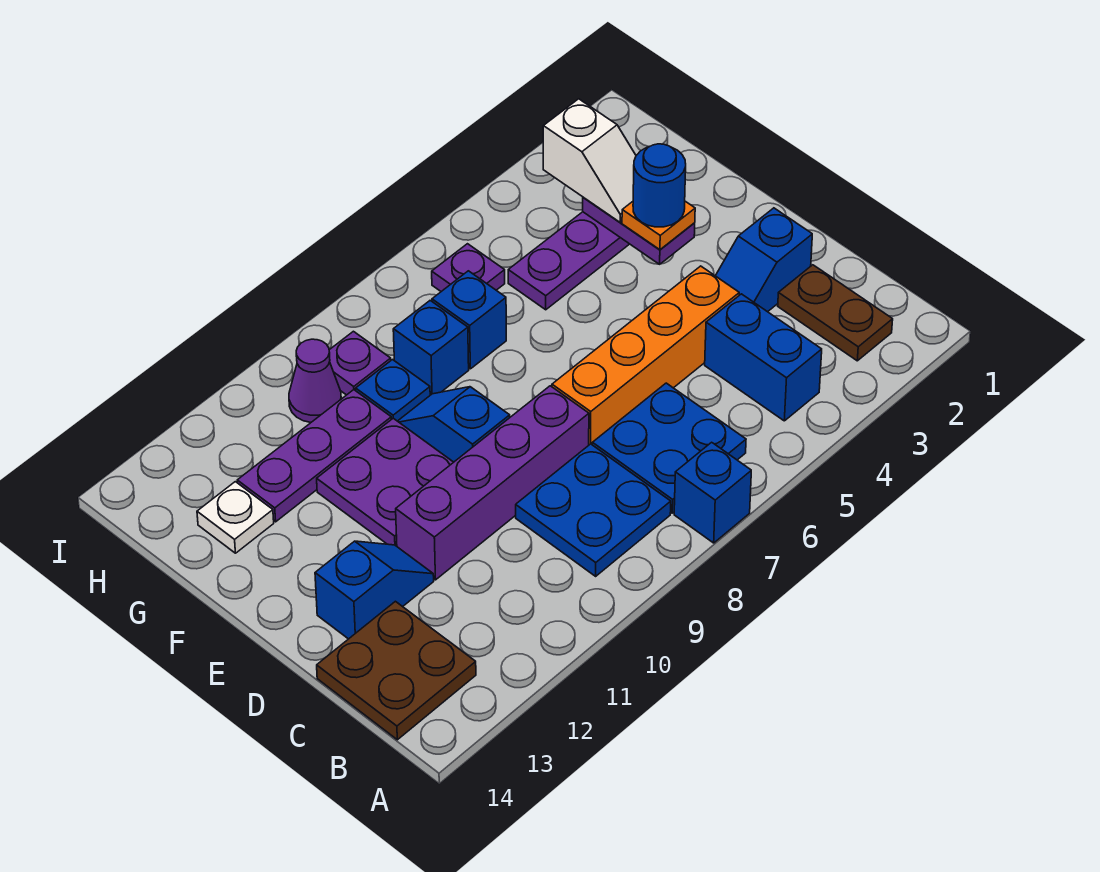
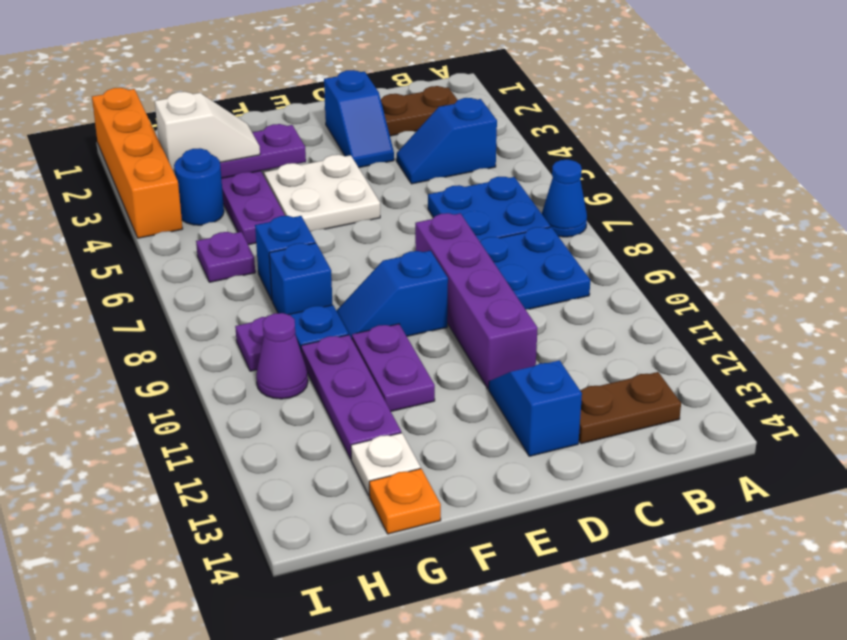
blue brick A7 level 1 -> blue cone A7 level 1
blue brick B4:C4 level 1 -> blue slope B4:C4 level 1 top B
brown plate B13:C14 level 1 -> brown plate B13:C13 level 1
orange brick D4:D7 level 1 -> orange brick I1:I4 level 1
none -> white plate E4:F5 level 1
purple plate E10:F11 level 1 -> purple plate F10:F11 level 1
orange plate F3 level 3 -> orange plate G14 level 1
blue round brick F3 level 4 -> blue round brick H4 level 1

